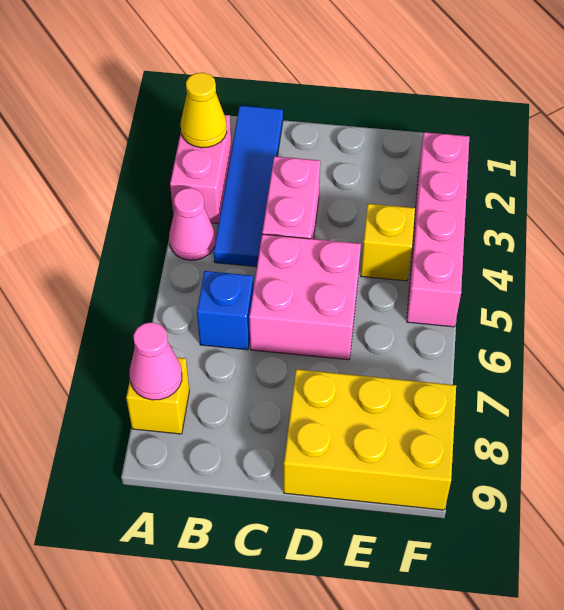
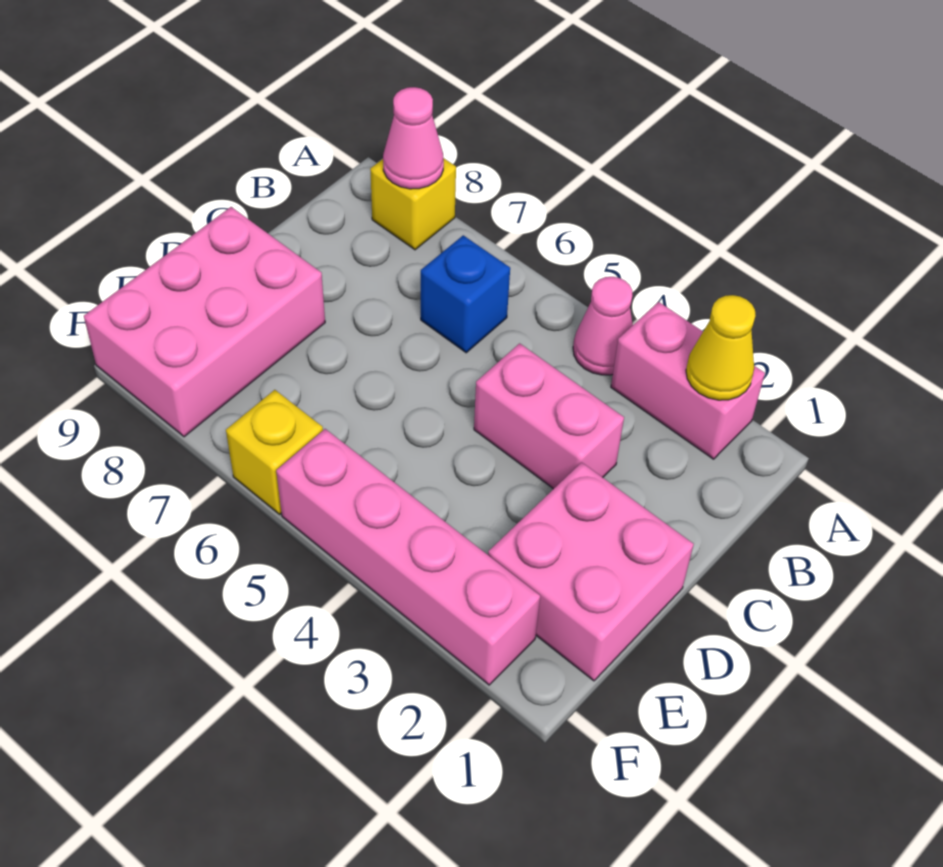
blue tile B1:B4 level 1 -> none
pink brick C5:D6 level 1 -> pink brick D1:E2 level 1
yellow brick D8:F9 level 1 -> pink brick D8:F9 level 1
yellow brick E4 level 1 -> yellow brick F6 level 1

